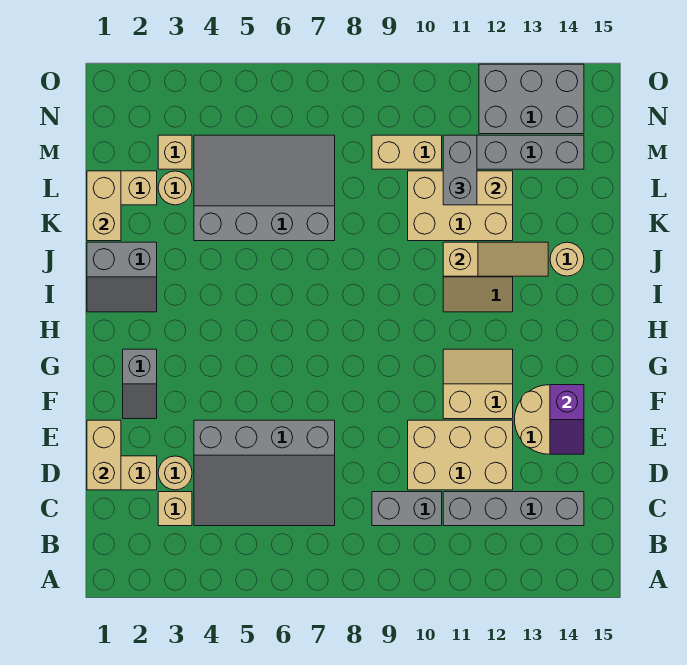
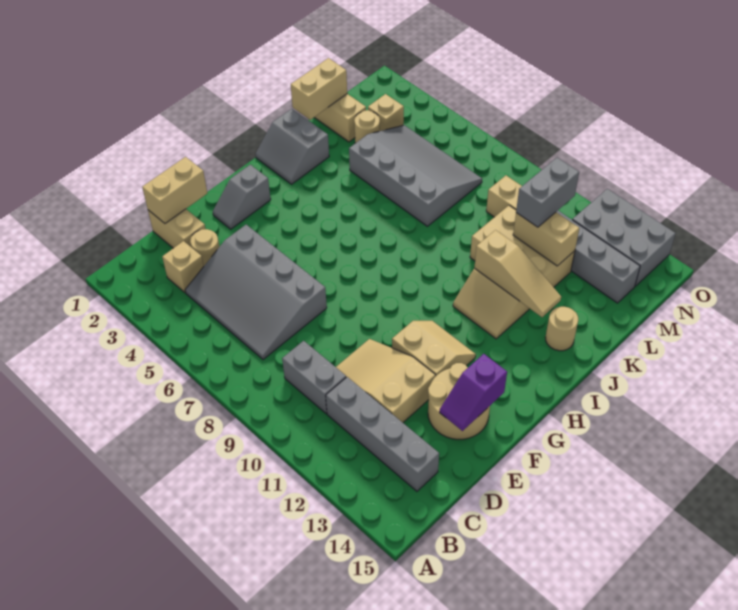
tan brick D10:E12 level 1 -> tan slope D10:E12 level 1 top 12

